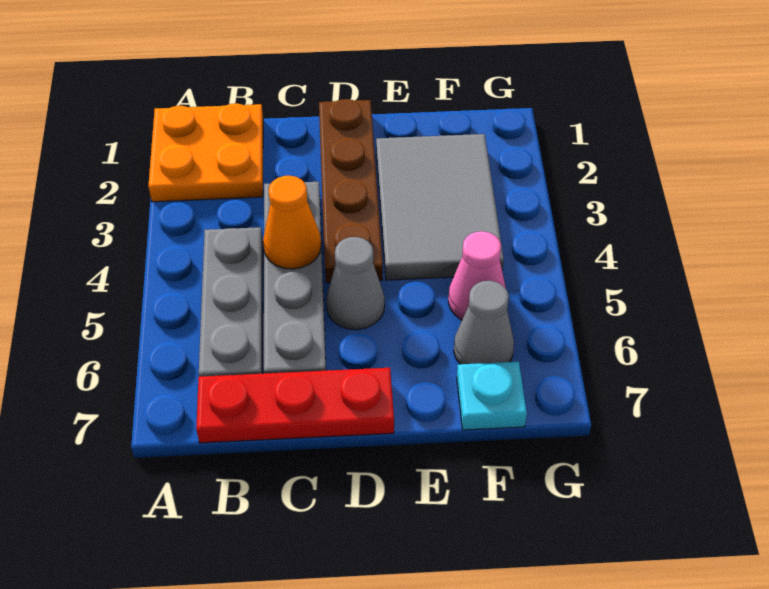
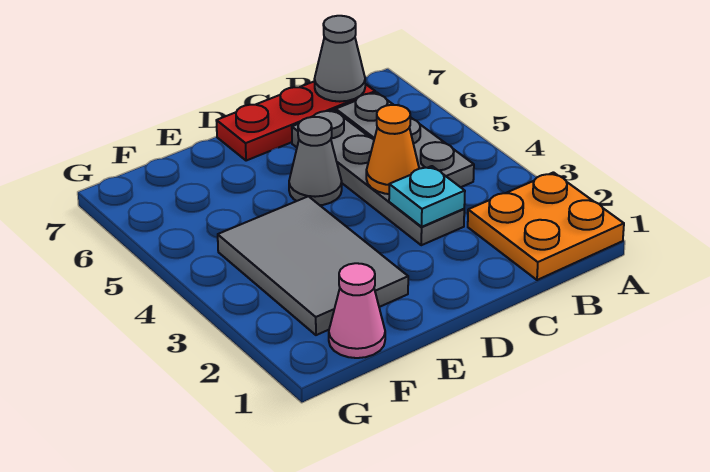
brown plate D1:D4 level 1 -> none
pink cone F5 level 1 -> pink cone F1 level 1
grey cone F6 level 1 -> grey cone B7 level 2
cyan plate F7 level 1 -> cyan plate C3 level 2

